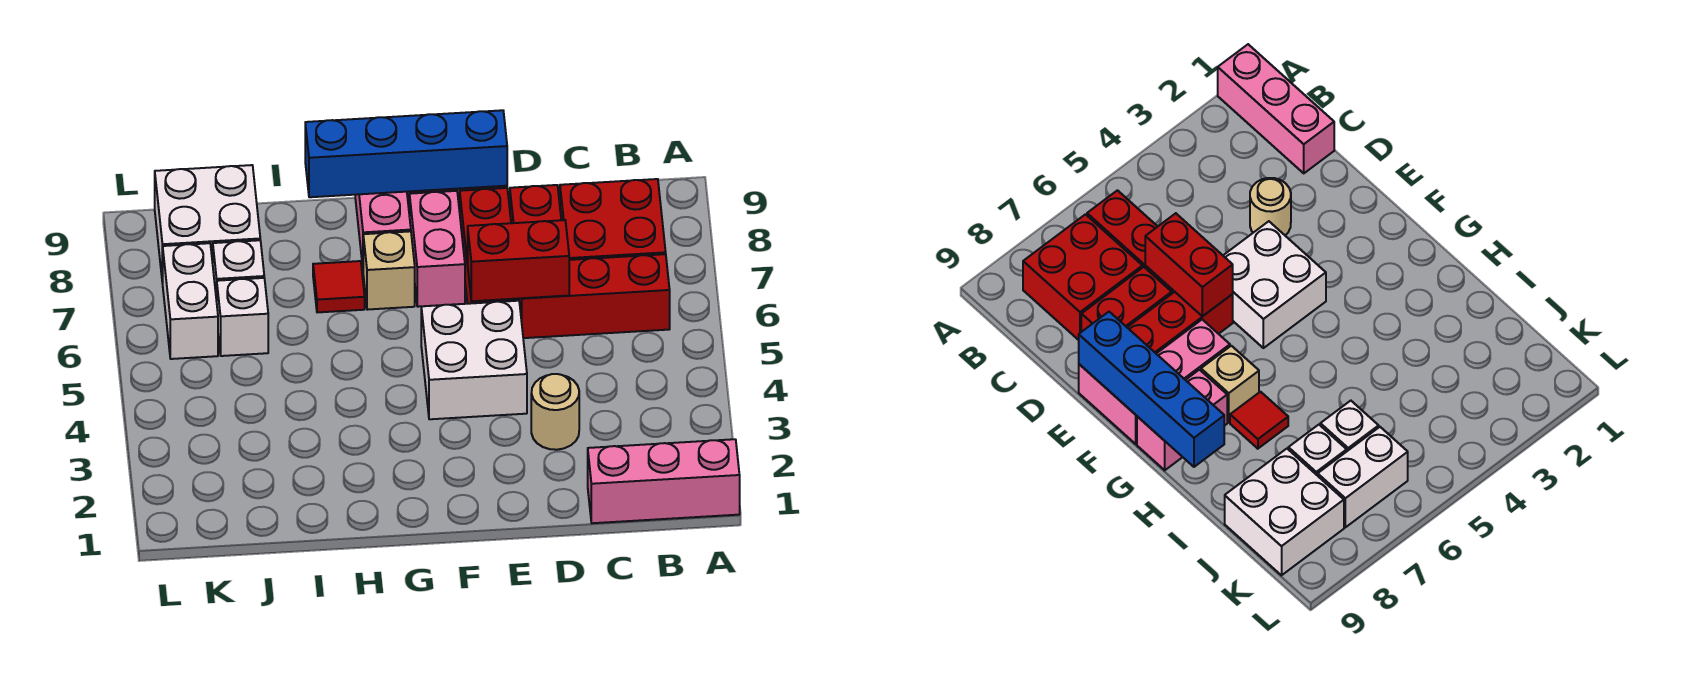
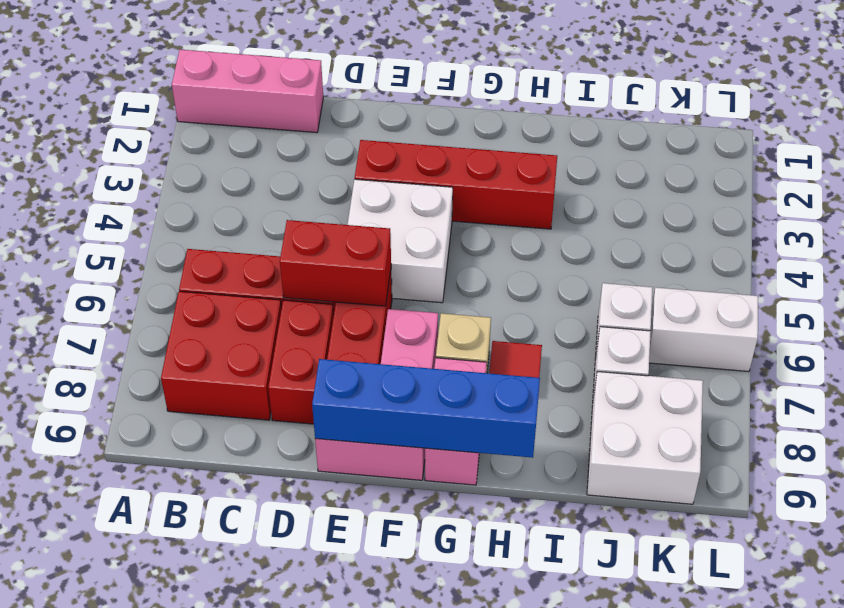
tan round brick D3 level 1 -> none
none -> red brick E3:H3 level 1
white brick K6:K7 level 1 -> white brick K6:L6 level 1

